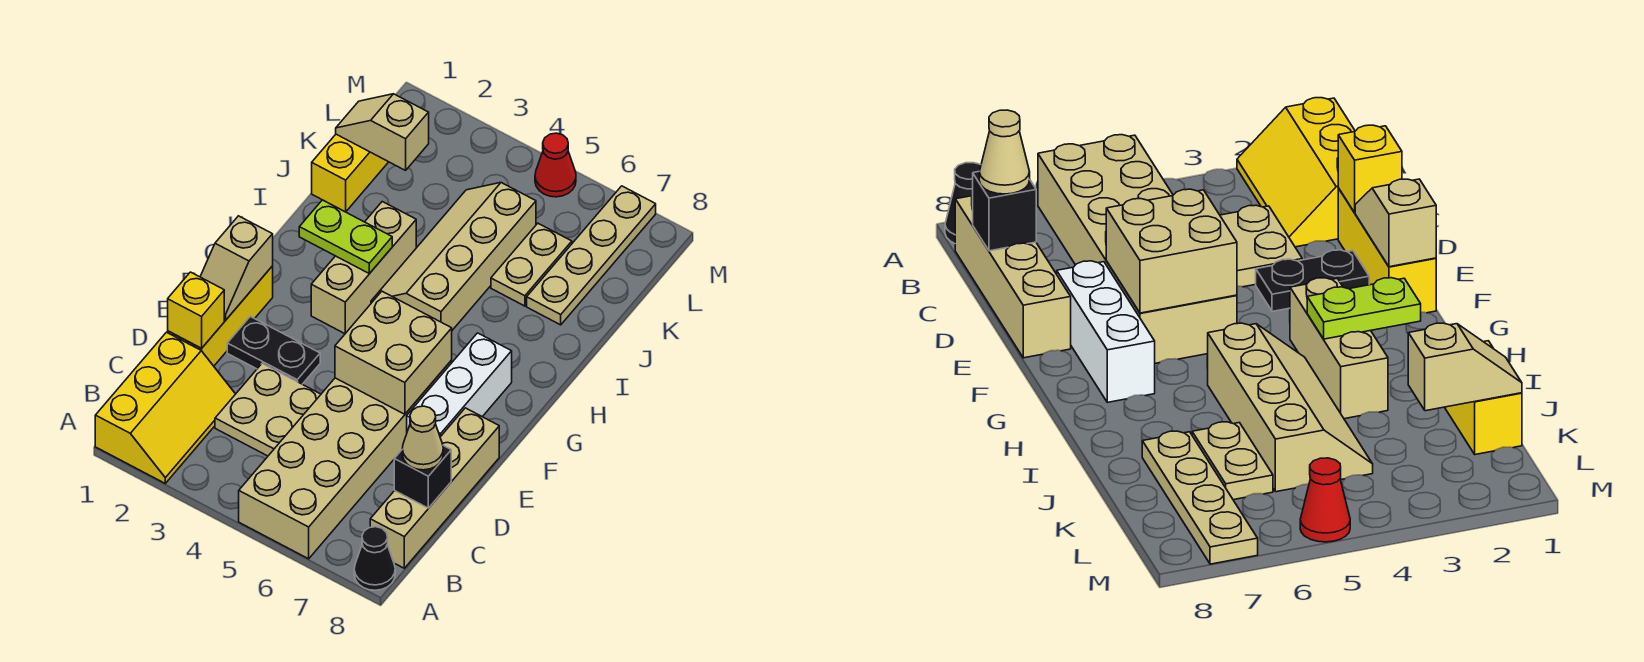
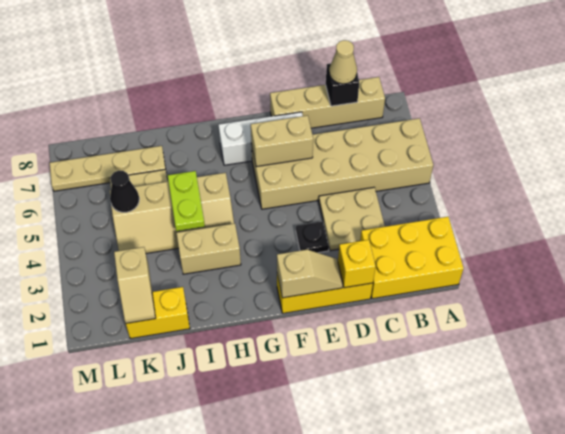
yellow slope A1:C2 level 1 top 1 -> yellow brick A1:C2 level 1
black cone A8 level 1 -> black cone K5 level 2
black plate E2:E3 level 1 -> black plate E3 level 1
tan brick E5:F6 level 2 -> tan brick E6:F6 level 2
tan brick G3:I3 level 1 -> tan brick H3:I3 level 1
lime plate H2:H3 level 2 -> lime plate I4:I5 level 2
red cone M5 level 1 -> none

